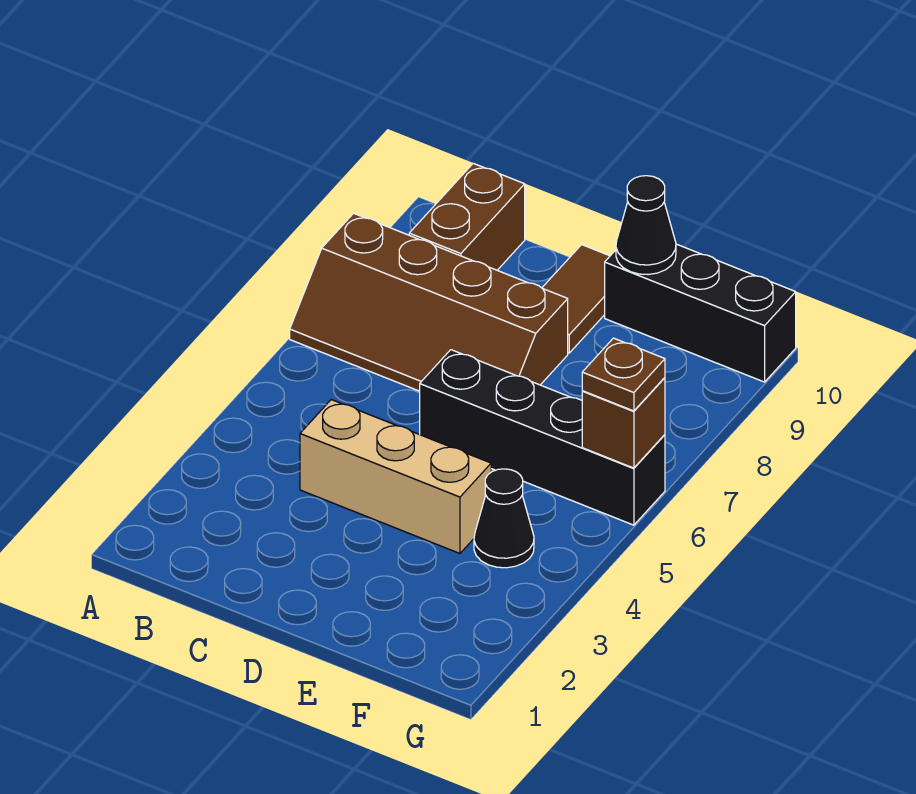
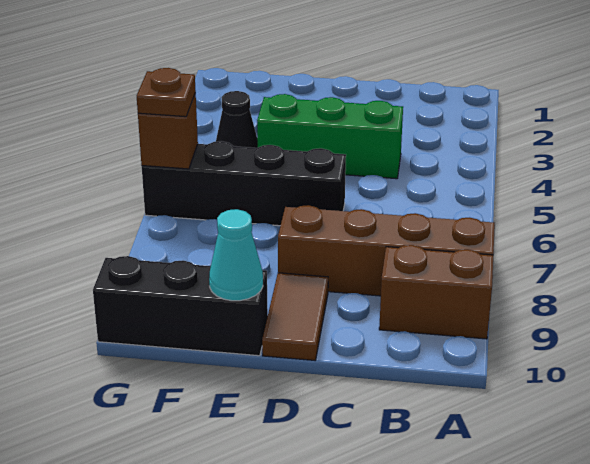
brown brick B9:B10 level 1 -> brown brick A9:B9 level 1
tan brick C4:E4 level 1 -> green brick C4:E4 level 1
black cone E10 level 2 -> cyan cone E10 level 2

